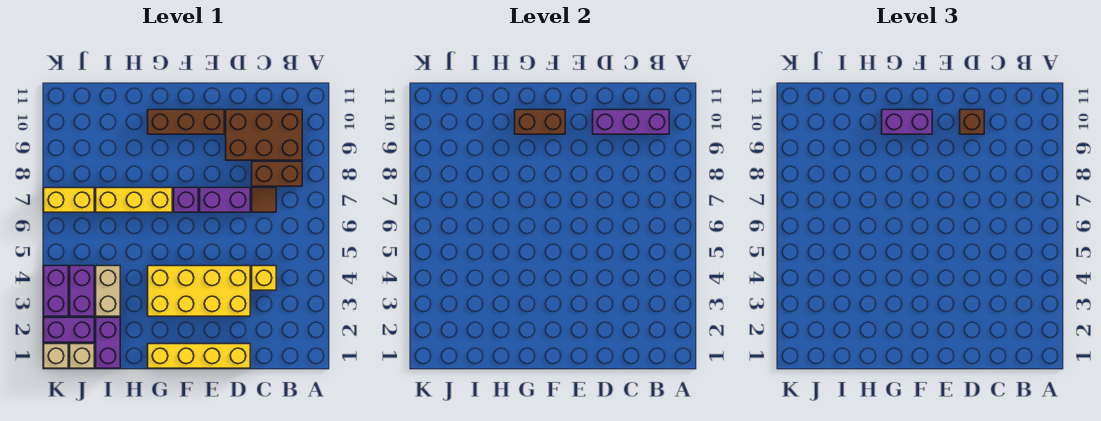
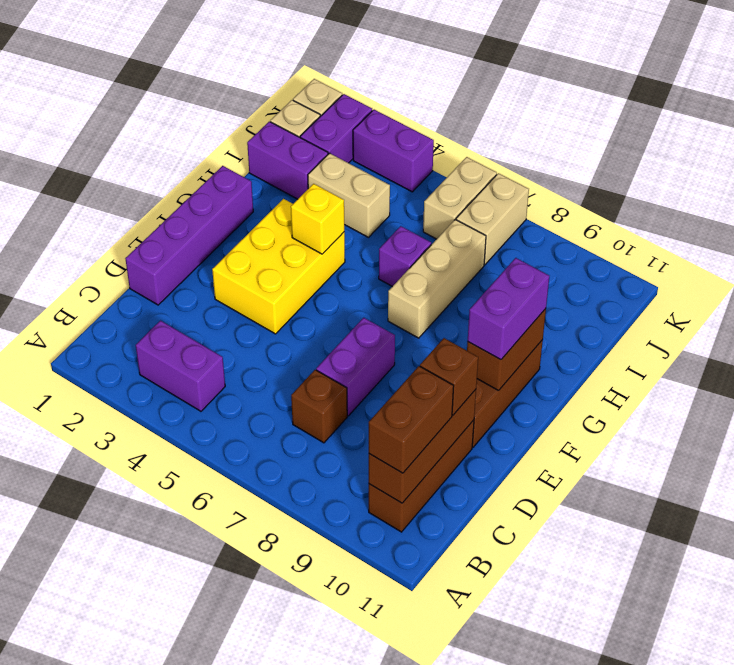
brown brick B8:C8 level 1 -> brown brick B10:C10 level 3
brown brick B9:D10 level 1 -> brown brick B10:D10 level 1
purple brick B10:D10 level 2 -> brown brick B10:D10 level 2
yellow brick C4 level 1 -> yellow brick G4 level 2
brown tile C7 level 1 -> brown brick C7 level 1
yellow brick D1:G1 level 1 -> purple brick D1:G1 level 1
yellow brick D3:G4 level 1 -> yellow brick E3:G4 level 1
purple brick F7 level 1 -> purple brick H6 level 1
yellow brick G7:I7 level 1 -> tan brick G7:I7 level 1
purple brick J3:J4 level 1 -> purple brick B3:B4 level 1
none -> tan brick J6:K6 level 1
yellow brick J7:K7 level 1 -> tan brick J7:K7 level 1

